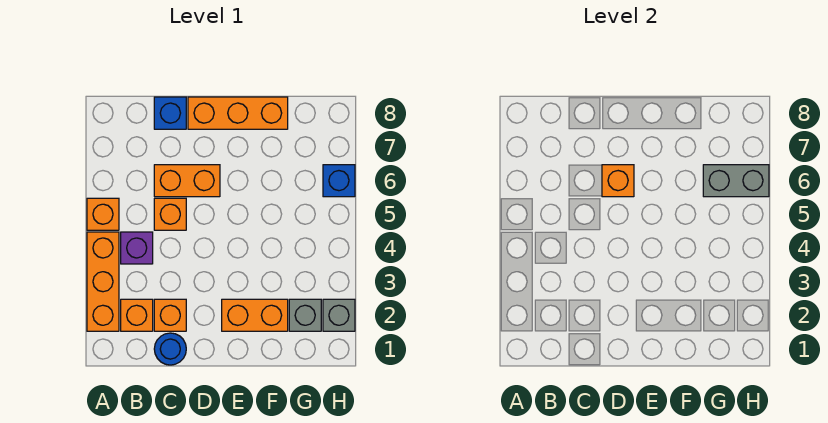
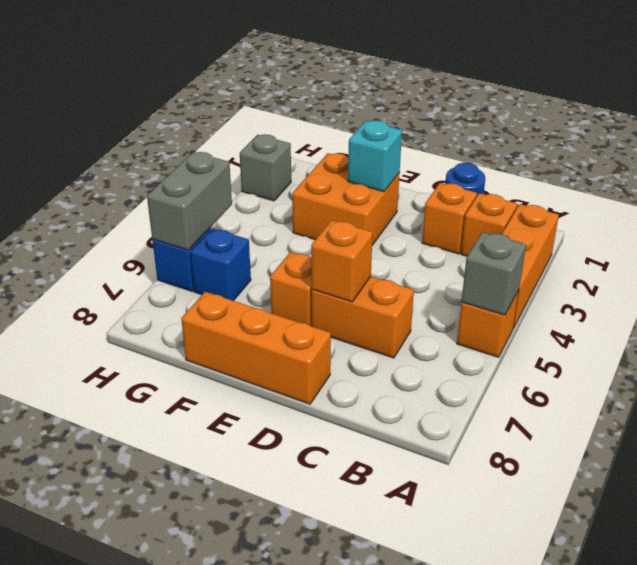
purple brick B4 level 1 -> none
orange brick C5 level 1 -> orange brick E6 level 1
blue brick C8 level 1 -> blue brick G6 level 1
orange brick E2:F2 level 1 -> orange brick E2:F3 level 1
none -> cyan brick E2 level 2
grey brick G2 level 1 -> grey brick A5 level 2
grey brick G6:H6 level 2 -> grey brick H5:H6 level 2

